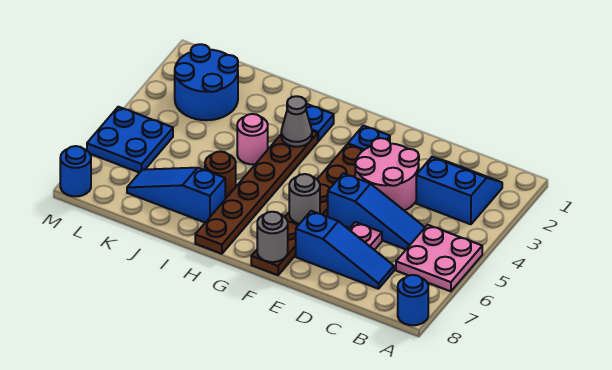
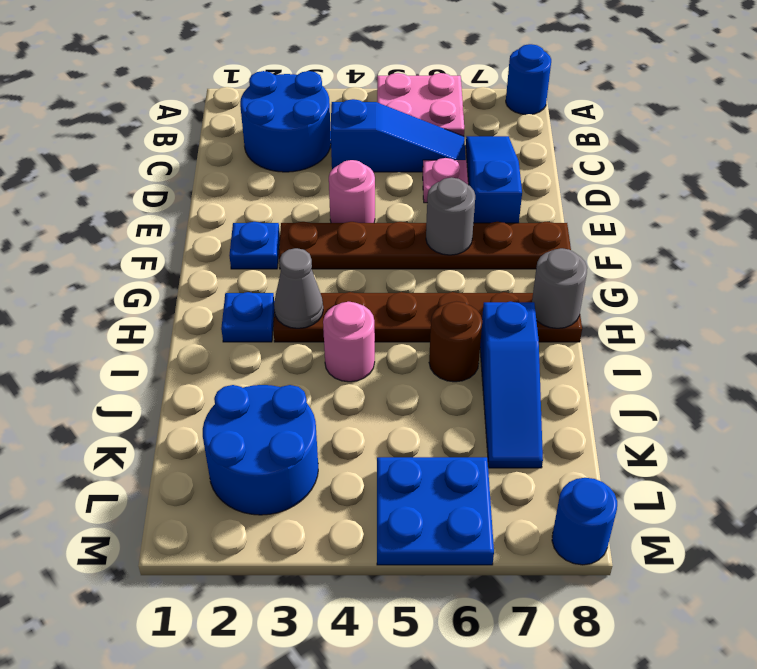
blue slope B2:C3 level 1 top 3 -> blue round brick B2:C3 level 1
blue slope C5:E5 level 1 top E -> blue slope C4:C6 level 1 top 4
pink round brick D3:E4 level 1 -> pink round brick E4 level 1
grey round brick F8 level 2 -> grey round brick H8 level 2

